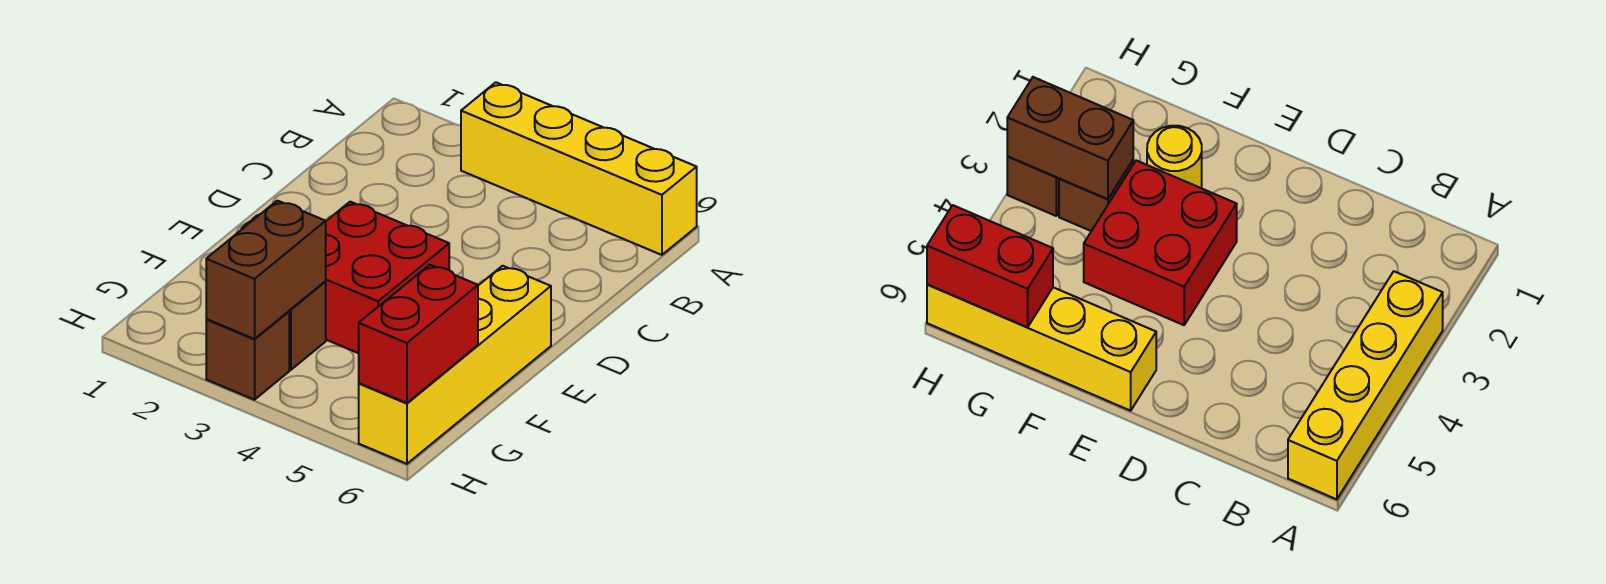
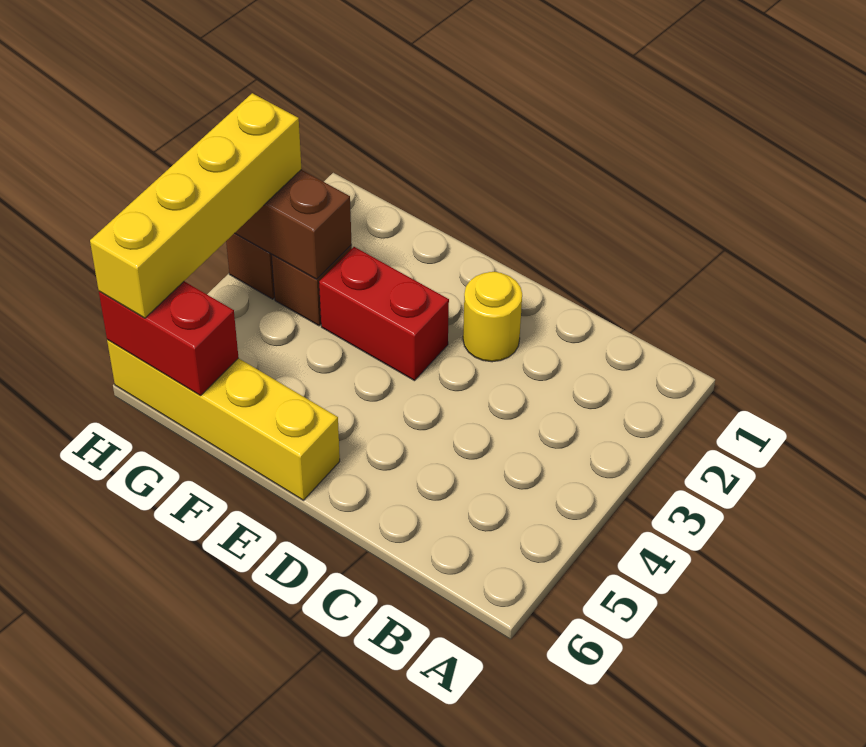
yellow brick A3:A6 level 1 -> yellow brick H3:H6 level 3
red brick E3:F4 level 1 -> red brick E3:F3 level 1
yellow round brick F2 level 1 -> yellow round brick D2 level 1

